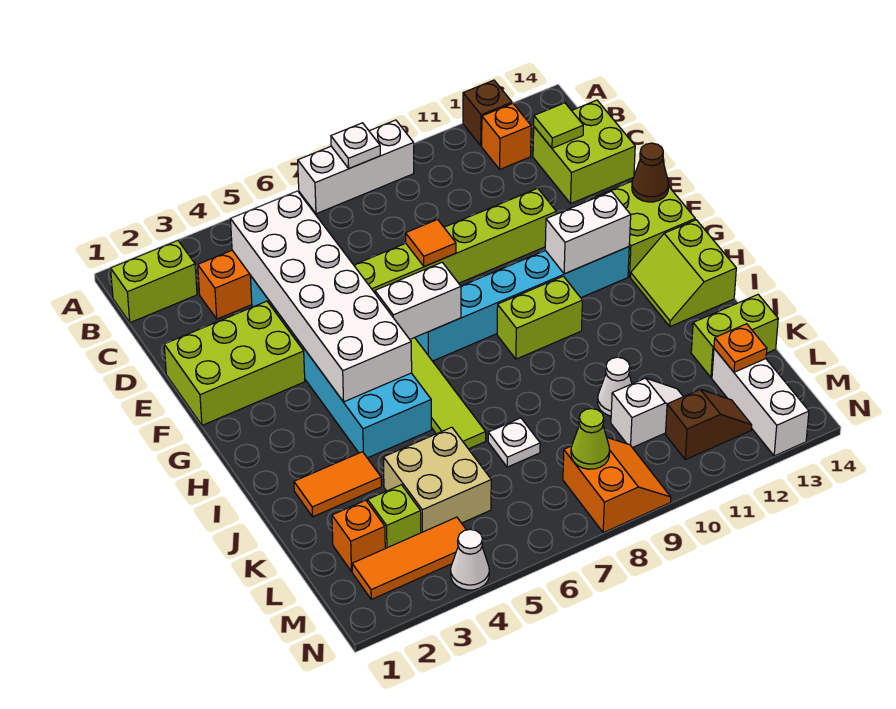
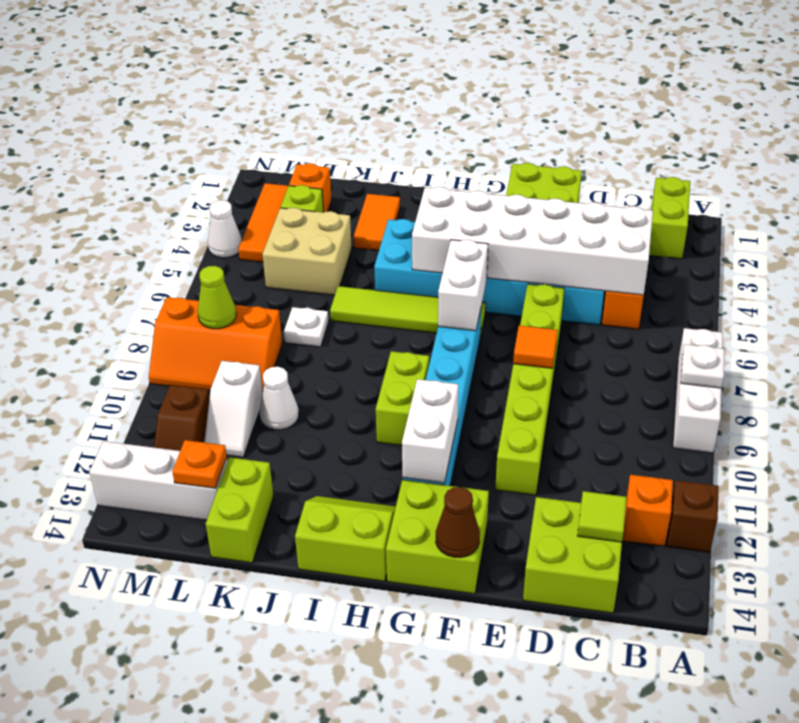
orange slope M8:N9 level 1 top 8 -> orange slope L8:N9 level 1 top 8

